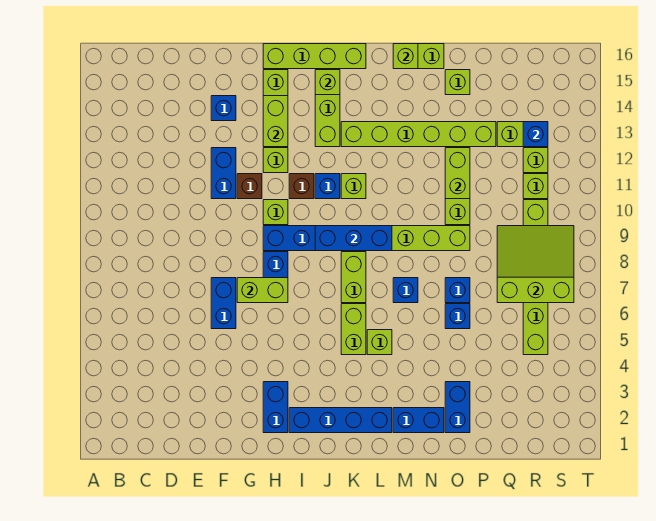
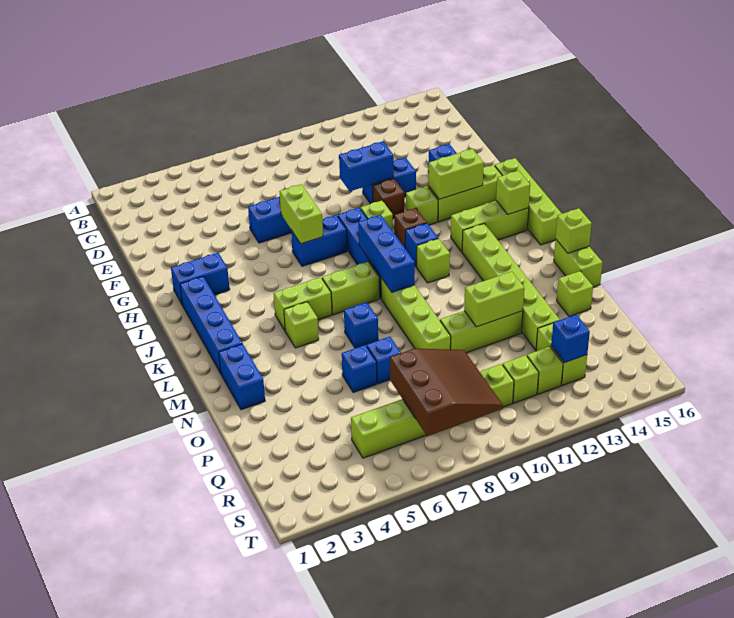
blue brick O2:O3 level 1 -> blue brick F10:F11 level 2
lime slope Q7:S9 level 2 top 7 -> brown slope Q7:S9 level 2 top 7

